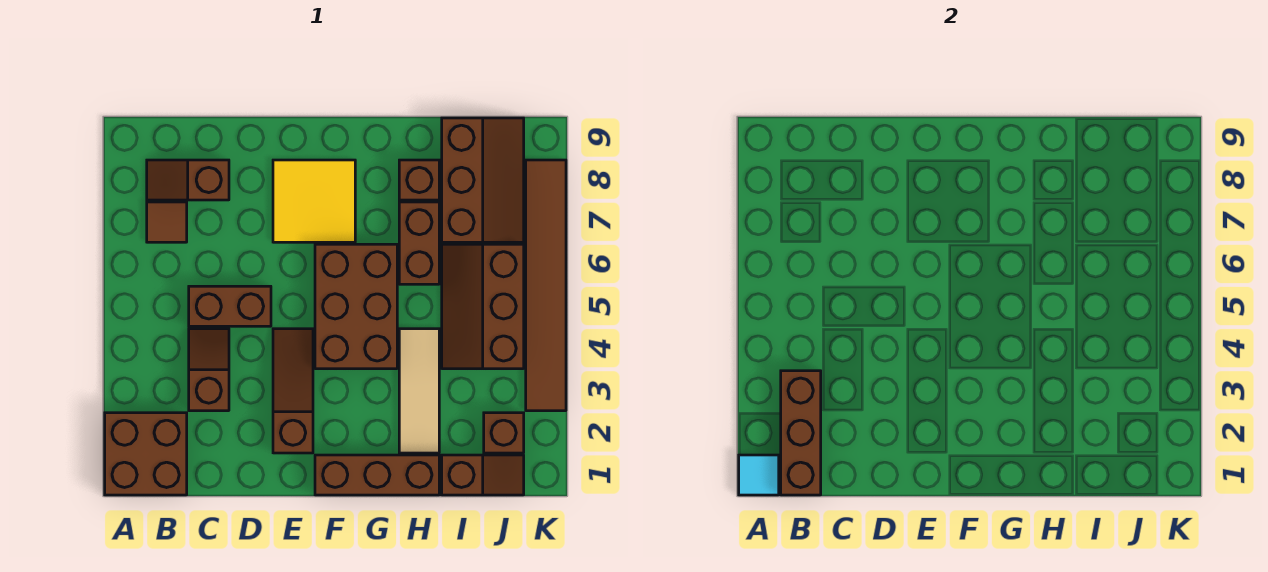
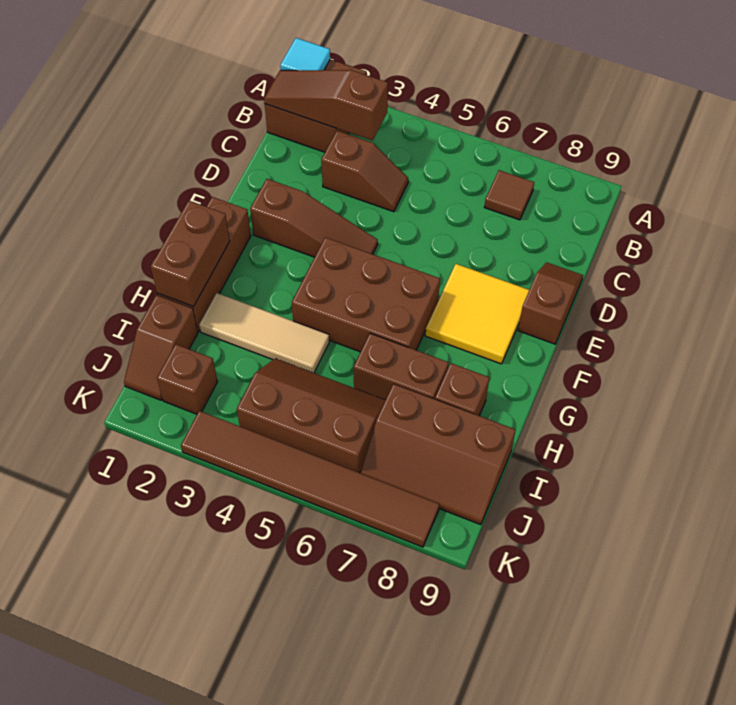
brown brick B1:B3 level 2 -> brown slope B1:B3 level 2 top 3
brown slope B8:C8 level 1 top C -> brown slope D9:E9 level 1 top E
brown brick C5:D5 level 1 -> brown brick G1:H1 level 2

